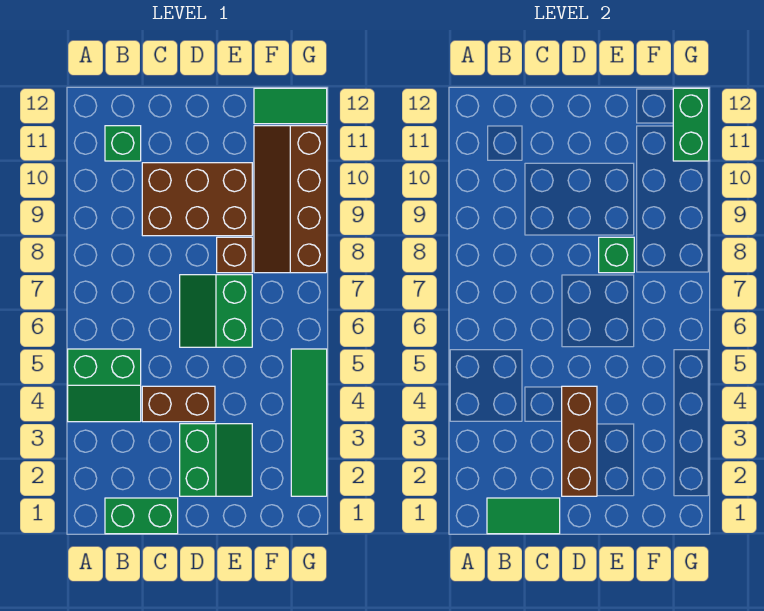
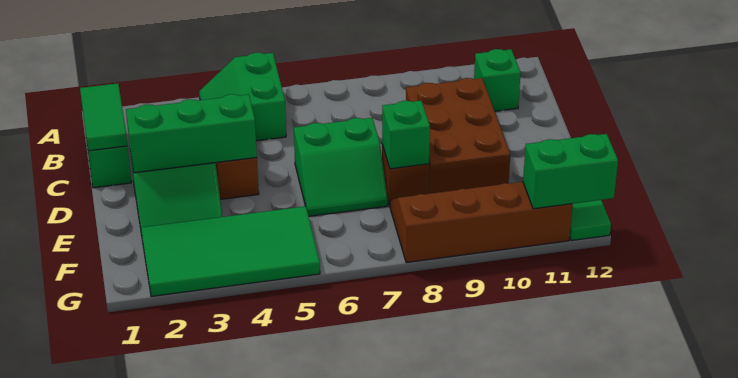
brown brick D2:D4 level 2 -> green brick D2:D4 level 2
green slope D6:E7 level 1 top E -> green slope D6:E7 level 1 top D
green tile G2:G5 level 1 -> green tile F2:G5 level 1

